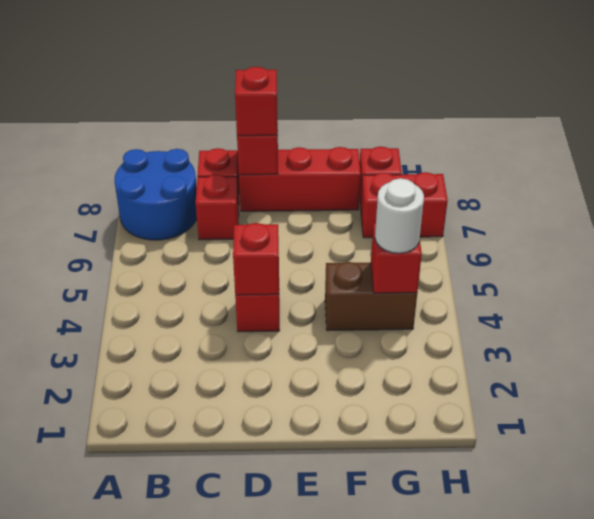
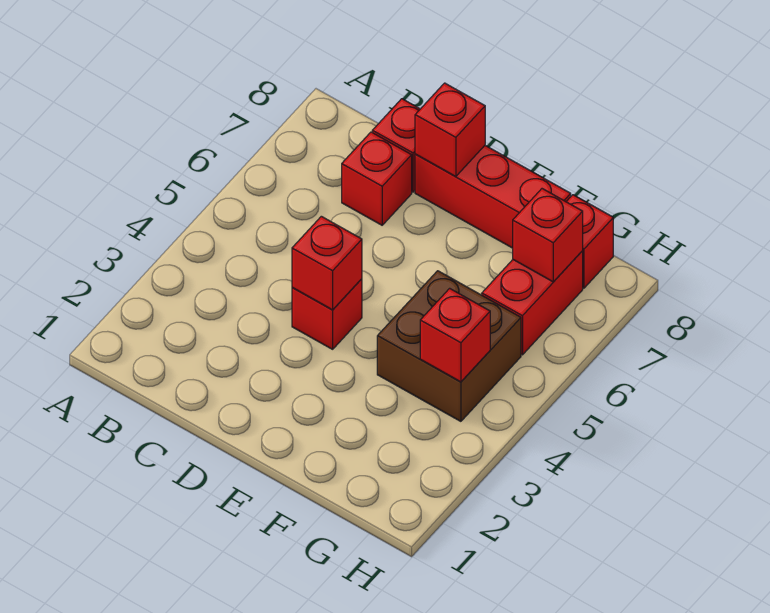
blue round brick A7:B8 level 1 -> none
red brick D8 level 3 -> red brick G7 level 2
brown brick F4:G4 level 1 -> brown brick F4:G5 level 1
white round brick G4 level 3 -> none
red brick G7:H7 level 1 -> red brick G6:G7 level 1

